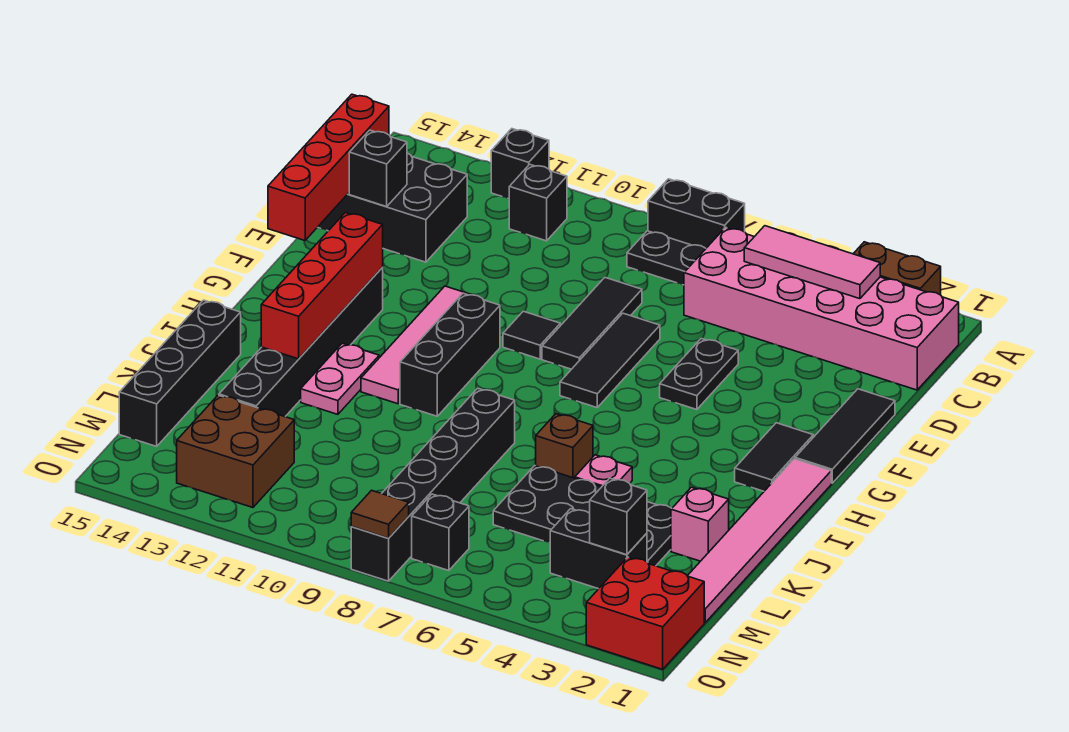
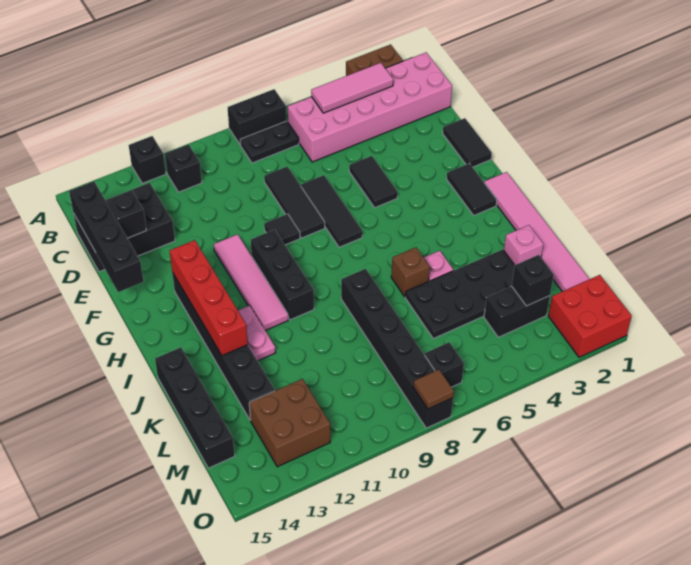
red brick C15:F15 level 2 -> black brick C15:F15 level 2
black tile E1:G1 level 1 -> black tile E1:F1 level 1
black plate E5:F5 level 1 -> black tile E5:F5 level 1

